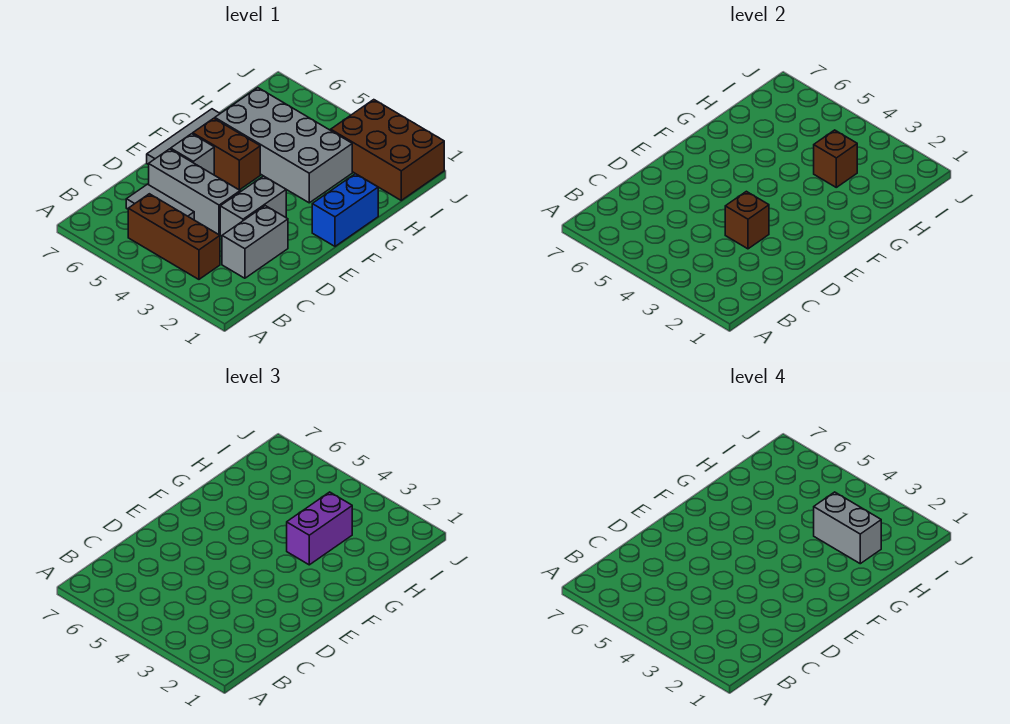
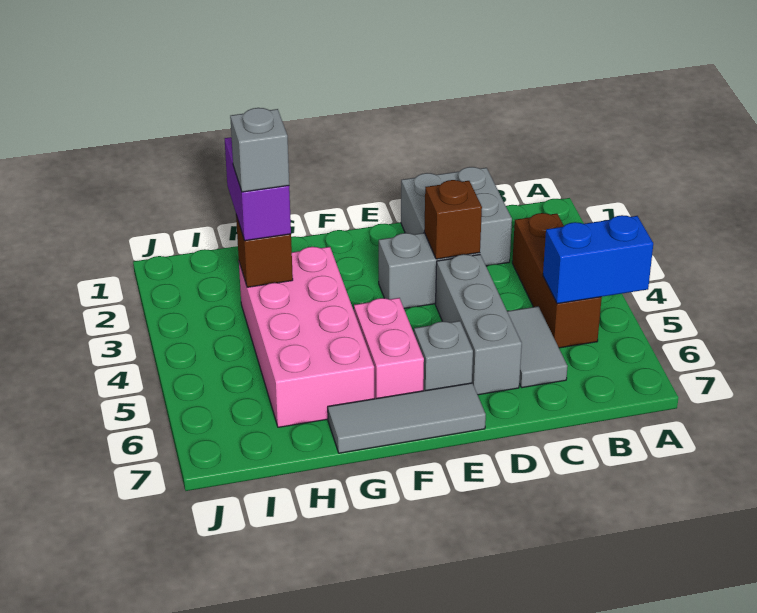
grey brick C2:D2 level 1 -> grey brick C1:D2 level 1
blue brick F1:G1 level 1 -> blue brick A5:B5 level 2
brown brick F5:F6 level 1 -> pink brick F5:F6 level 1
grey brick G3:H6 level 1 -> pink brick G3:H6 level 1
purple brick G3:H3 level 3 -> purple brick H2:H3 level 3
grey brick H2:H3 level 4 -> grey brick H3 level 4
brown brick I1:J3 level 1 -> none

